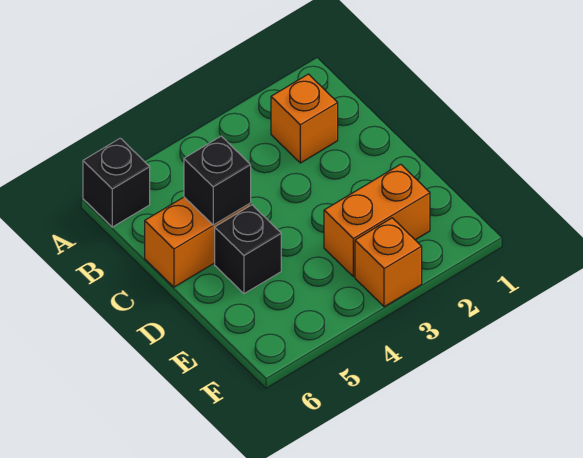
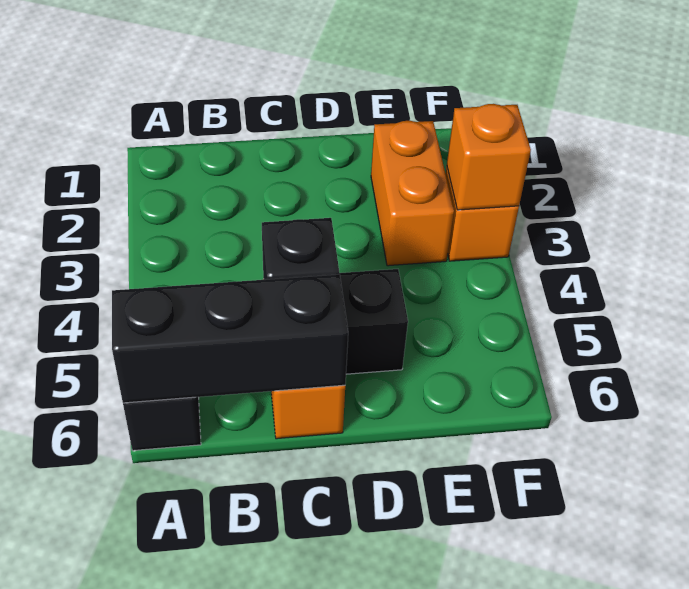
none -> black brick A6:C6 level 2
orange brick B2 level 1 -> orange brick F3 level 2

